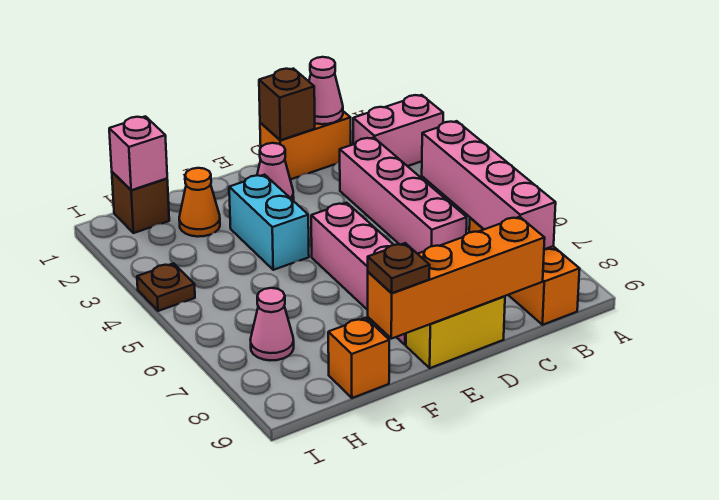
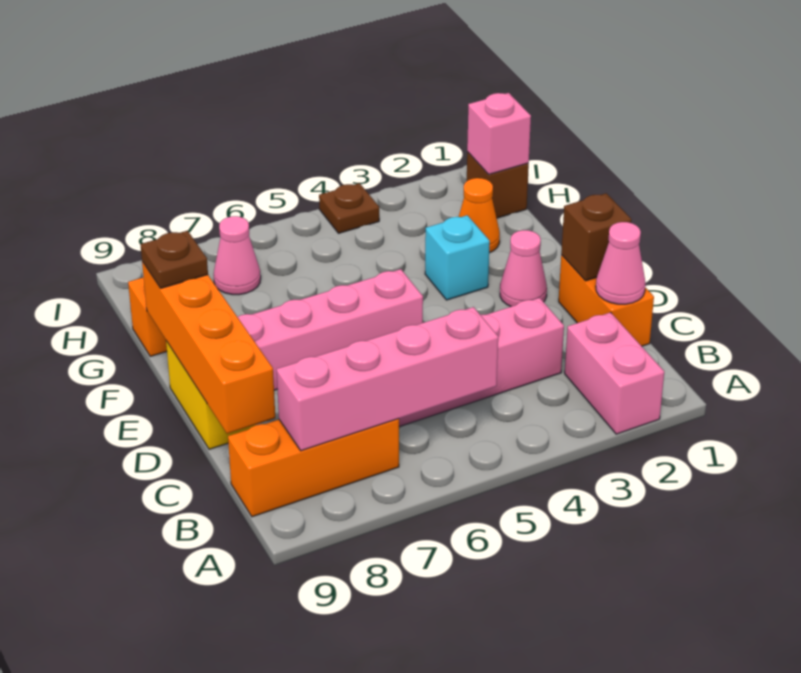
cyan brick F3:F4 level 1 -> cyan brick F3 level 1

